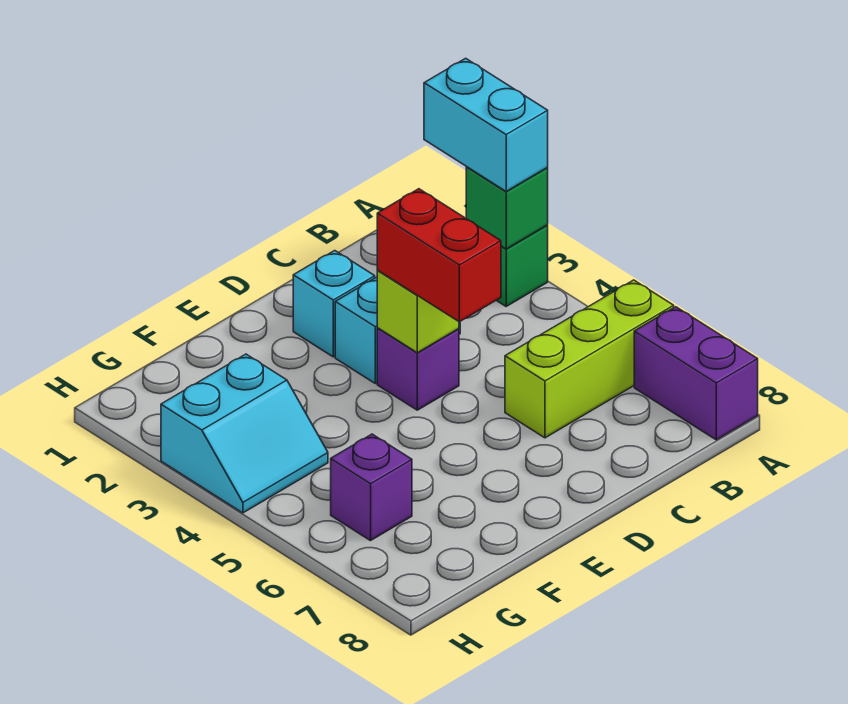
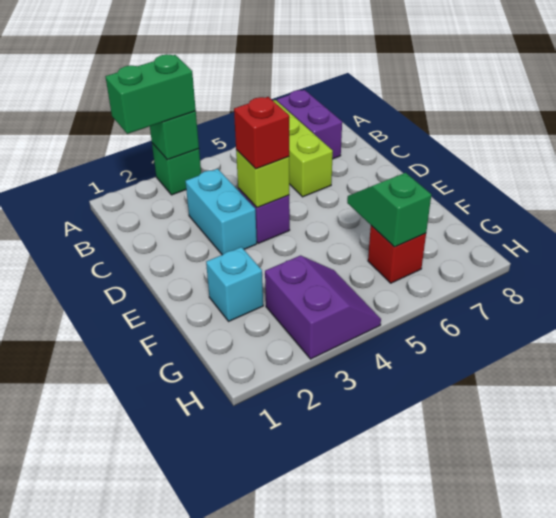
cyan brick A2:A3 level 3 -> green brick A2:A3 level 3
purple brick A7:A8 level 1 -> purple brick A7:B7 level 1
cyan brick D2 level 1 -> cyan brick F2 level 1
red brick D4:D5 level 3 -> red brick D4 level 3
none -> green slope F6:G6 level 2 top G
cyan slope G3:H4 level 1 top 3 -> purple slope G3:H4 level 1 top 3
purple brick G6 level 1 -> red brick G6 level 1

